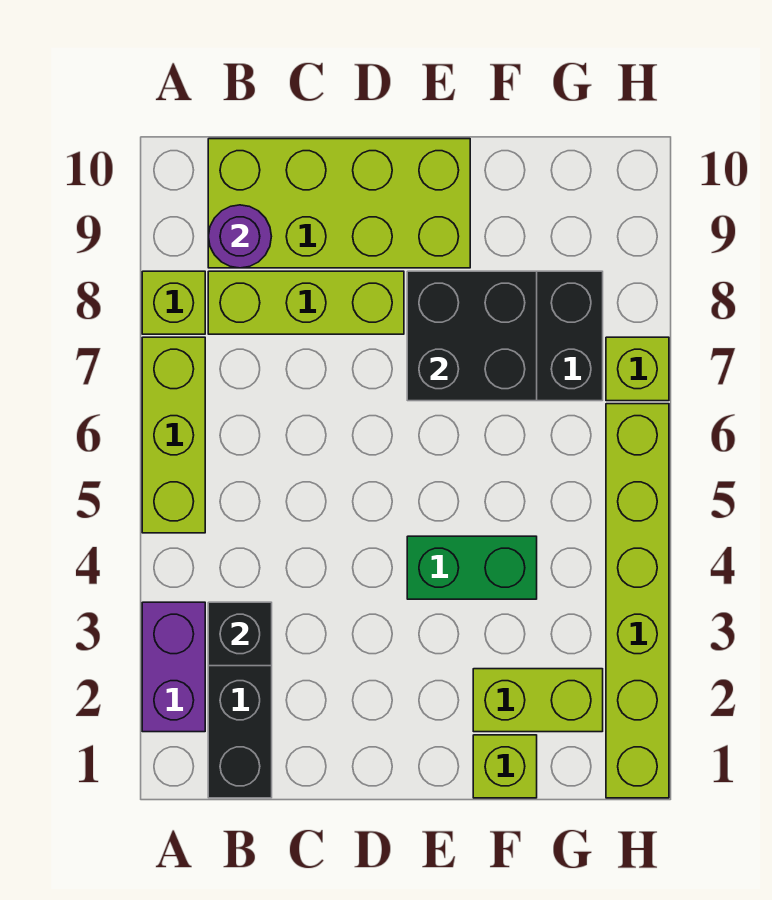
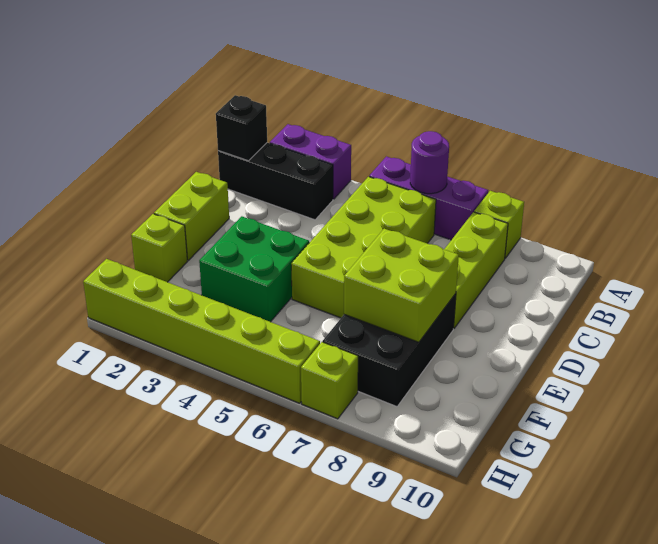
lime brick A5:A7 level 1 -> purple brick A5:A7 level 1
black brick B3 level 2 -> black brick B1 level 2
lime brick B9:E10 level 1 -> lime brick B5:E6 level 1
purple round brick B9 level 2 -> purple round brick A6 level 2
green brick E4:F4 level 1 -> green brick E3:F4 level 1
black brick E7:F8 level 2 -> lime brick E7:F8 level 2
lime brick F2:G2 level 1 -> lime brick D1:E1 level 1

